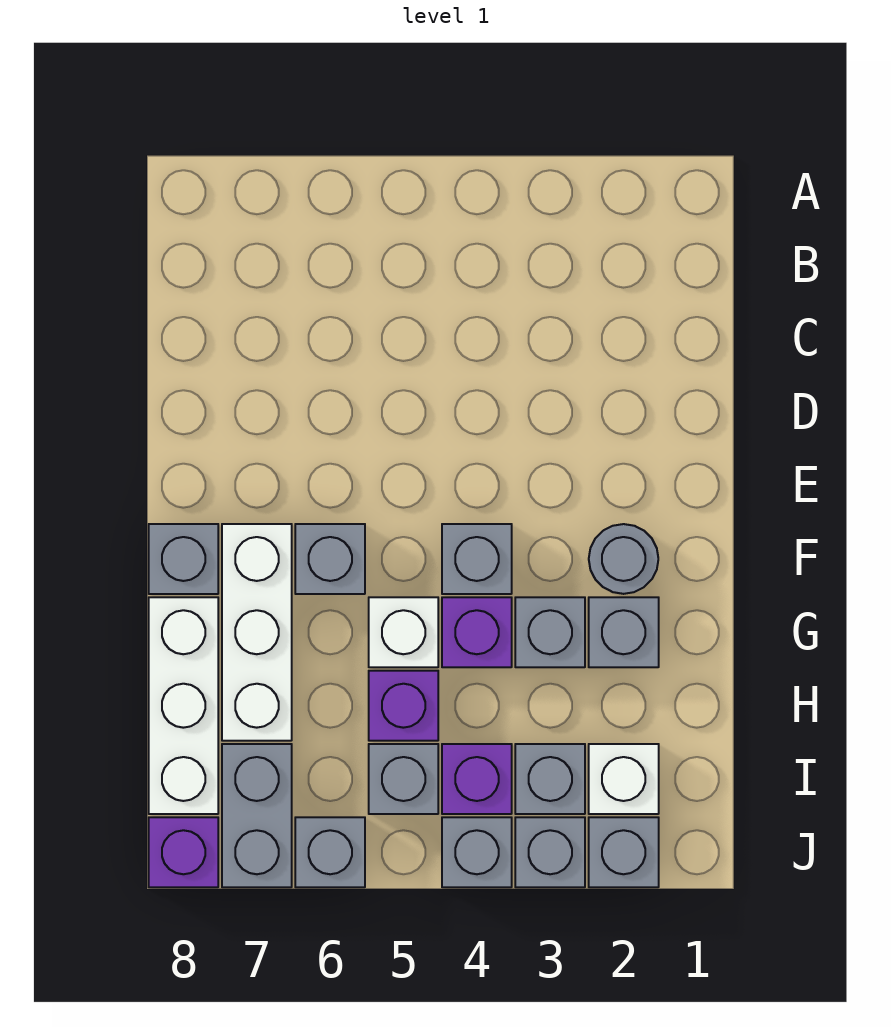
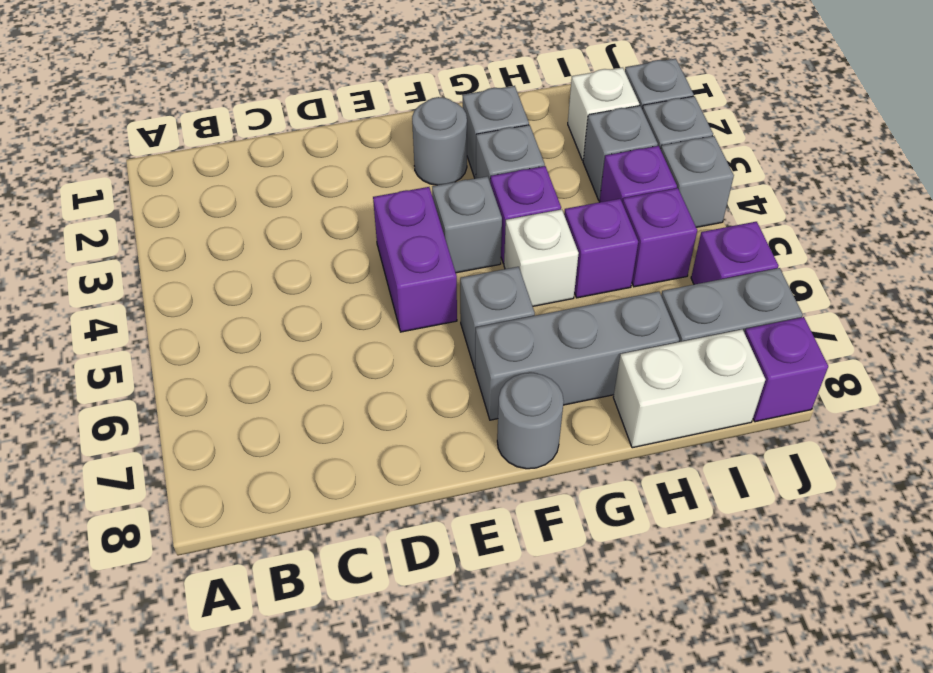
none -> purple brick E4:E5 level 1
white brick F7:H7 level 1 -> grey brick F7:H7 level 1
grey brick F8 level 1 -> grey round brick F8 level 1
white brick G8:I8 level 1 -> white brick H8:I8 level 1
grey brick I5 level 1 -> purple brick I5 level 1
grey brick J6 level 1 -> purple brick J6 level 1

